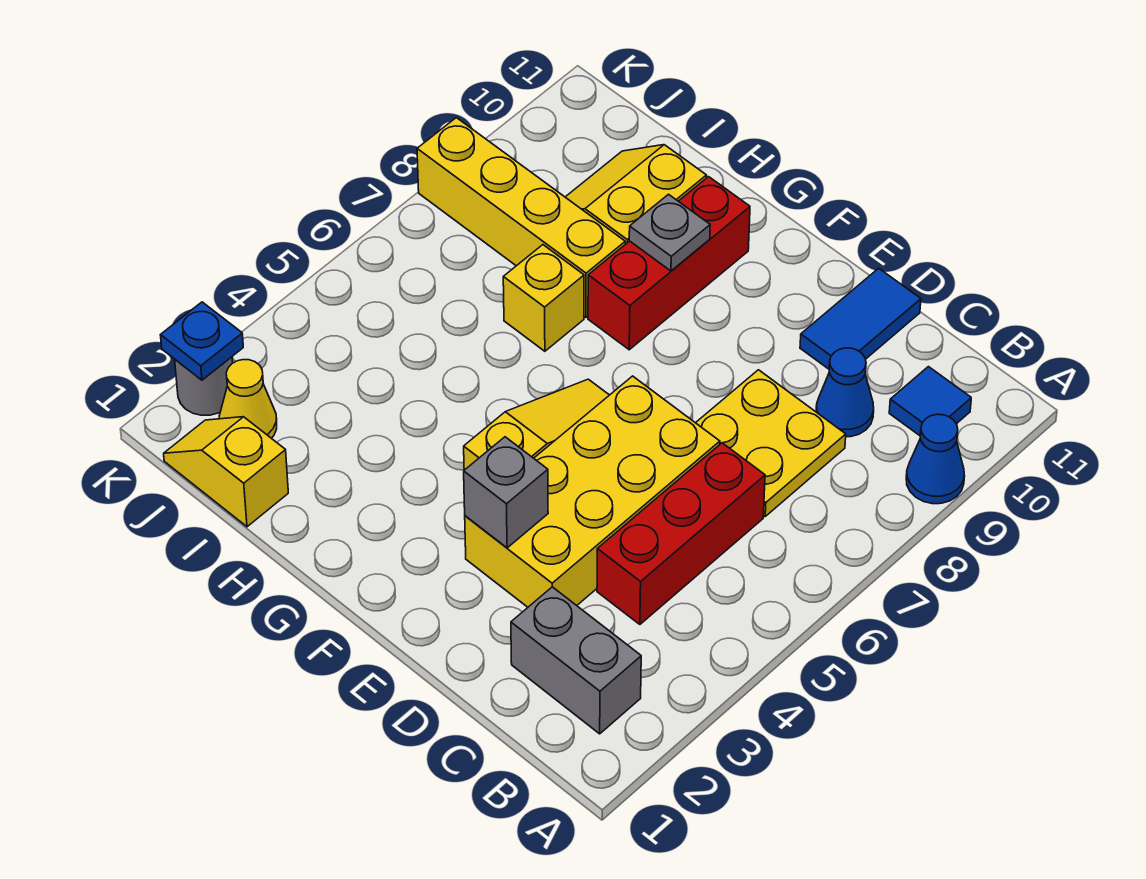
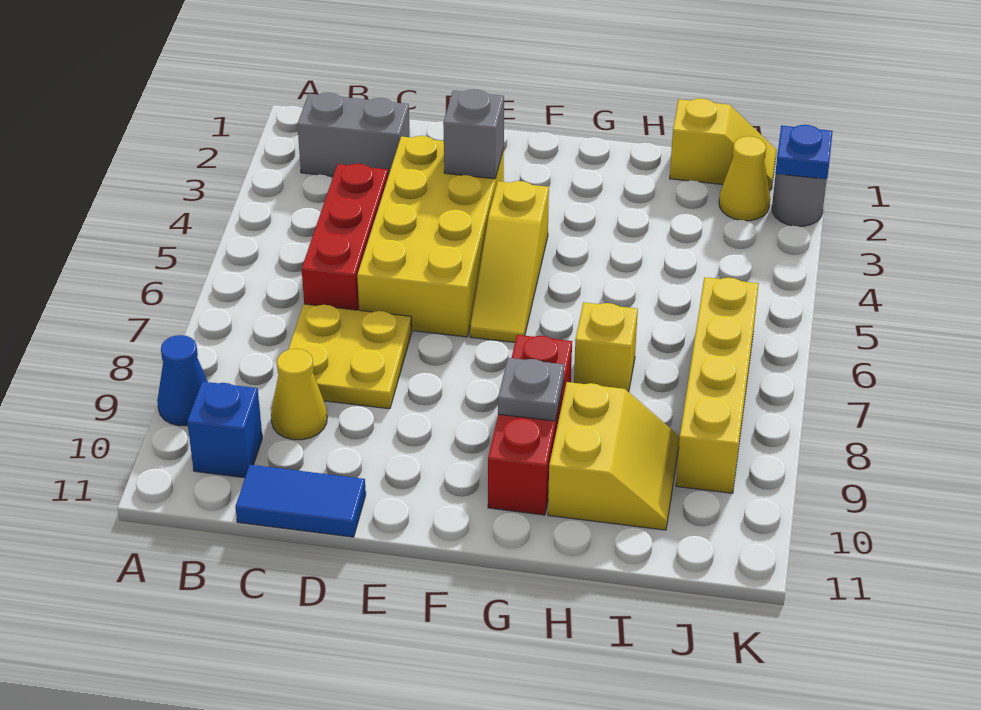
blue tile B10 level 1 -> blue brick B10 level 1
blue cone C9 level 1 -> yellow cone C9 level 1
blue tile D10:D11 level 1 -> blue tile C11:D11 level 1
yellow brick H8:K8 level 1 -> yellow brick J6:J9 level 1

